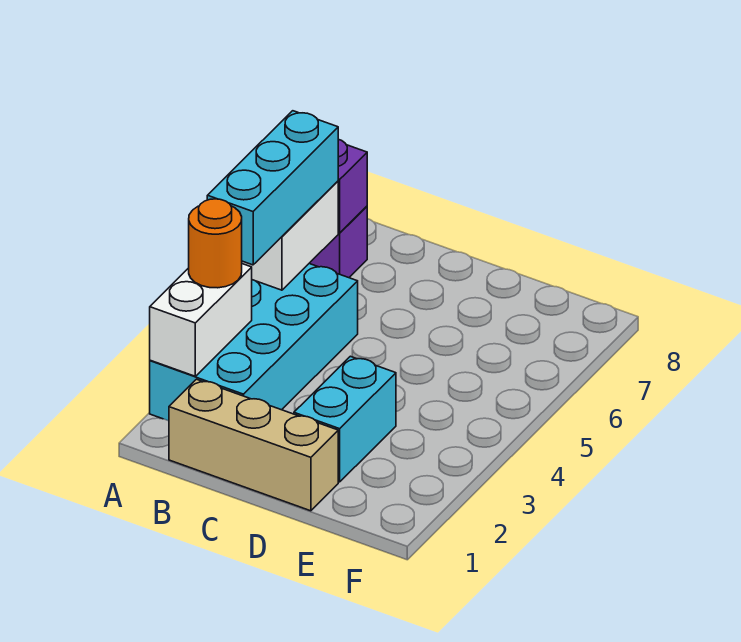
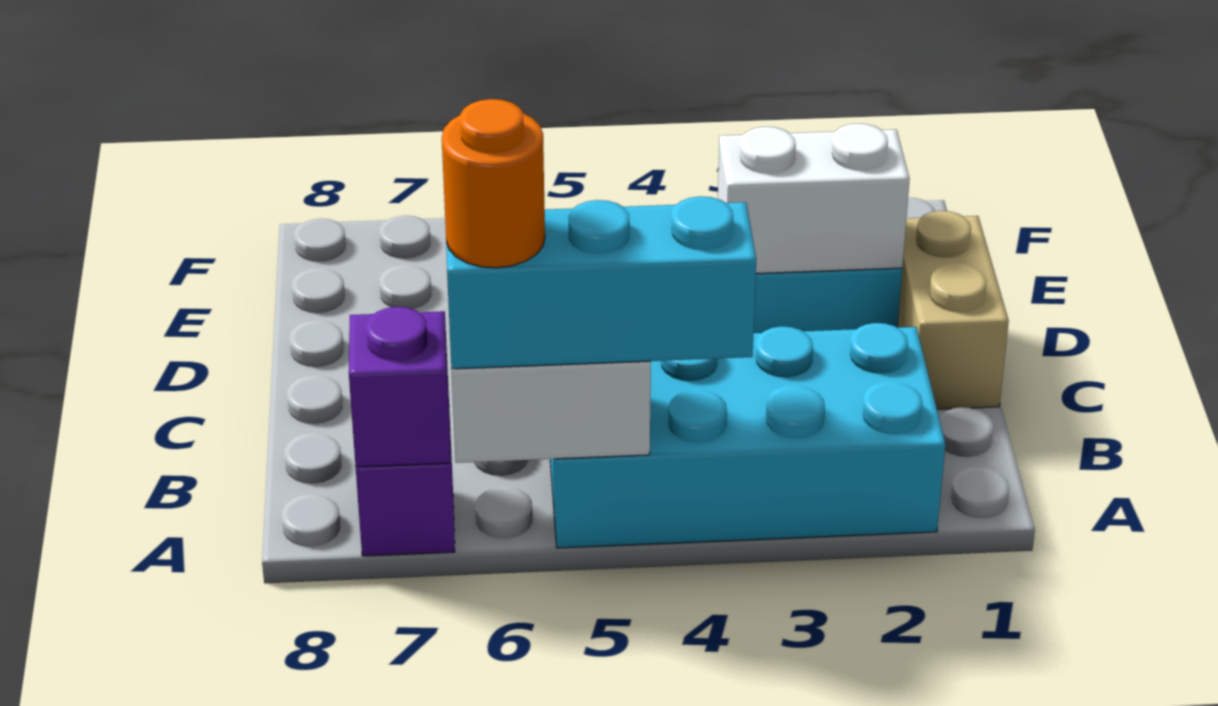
white brick A2:A3 level 2 -> white brick D2:D3 level 2
orange round brick A3 level 3 -> orange round brick A6 level 4
tan brick B1:D1 level 1 -> tan brick C1:D1 level 1

